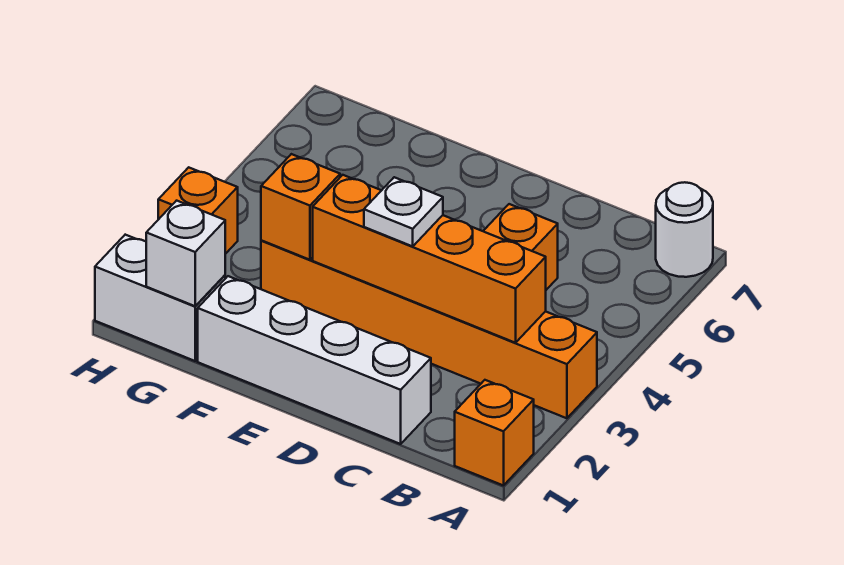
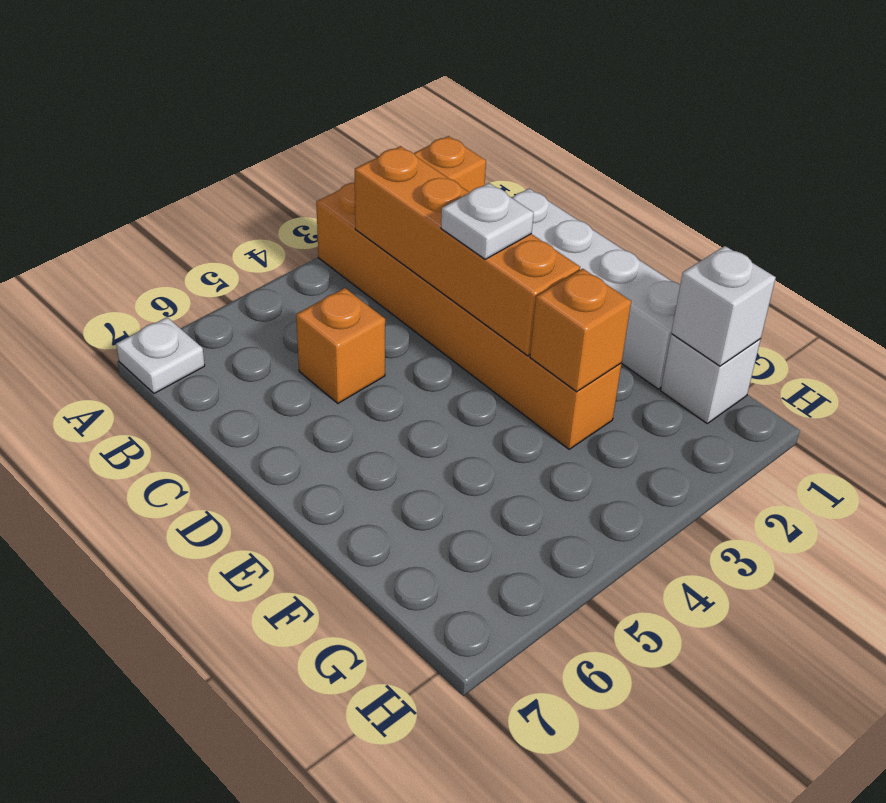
white round brick A7 level 1 -> white plate A7 level 1
white brick G1:H1 level 1 -> white brick G1 level 1
orange brick H3 level 1 -> none

